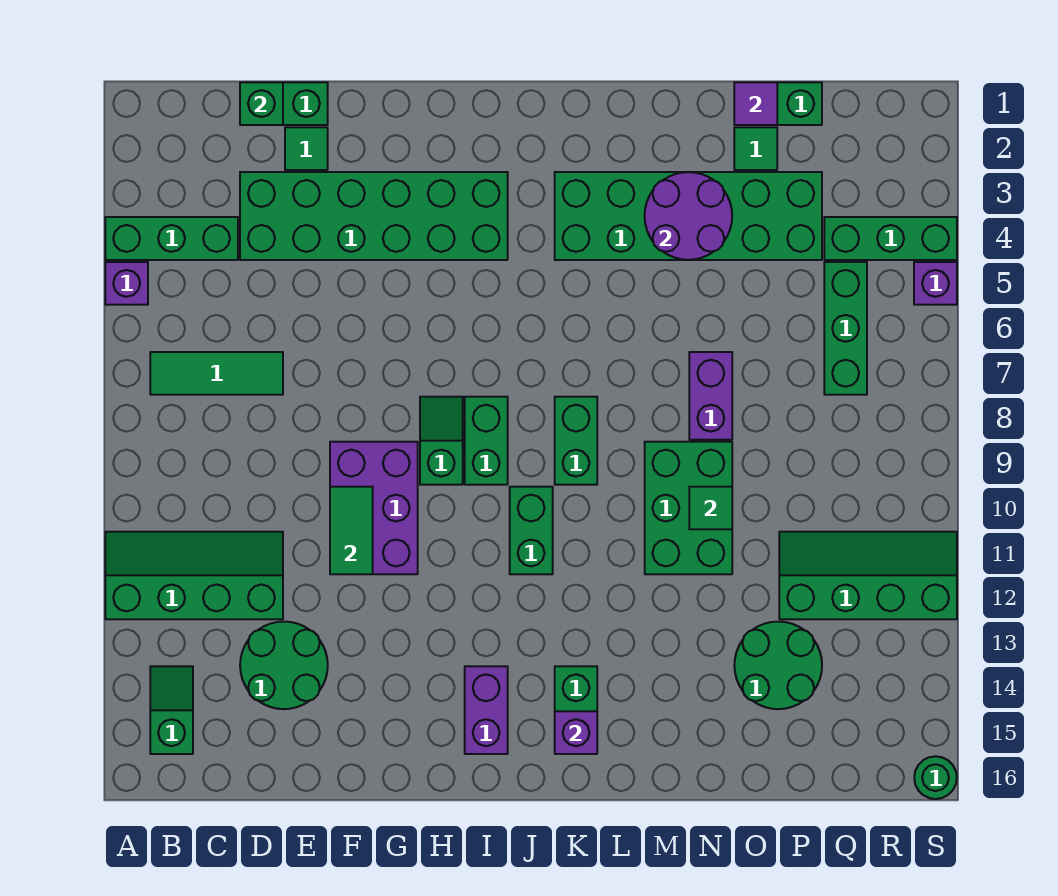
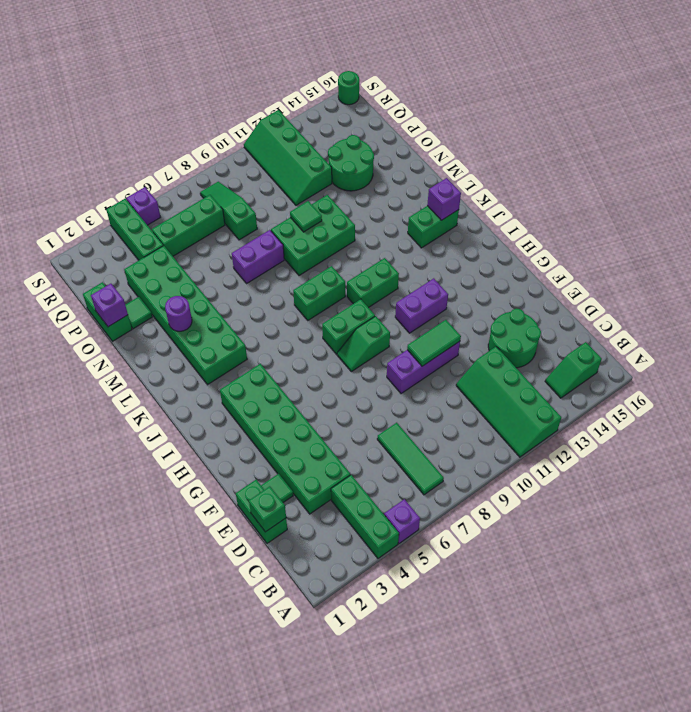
purple brick F9:G11 level 1 -> purple brick F9:F11 level 1
purple brick I14:I15 level 1 -> purple brick H11:H12 level 1
purple round brick M3:N4 level 2 -> purple round brick M3 level 2
purple tile O1 level 2 -> purple brick O1 level 2
none -> green slope P8:R8 level 1 top P

